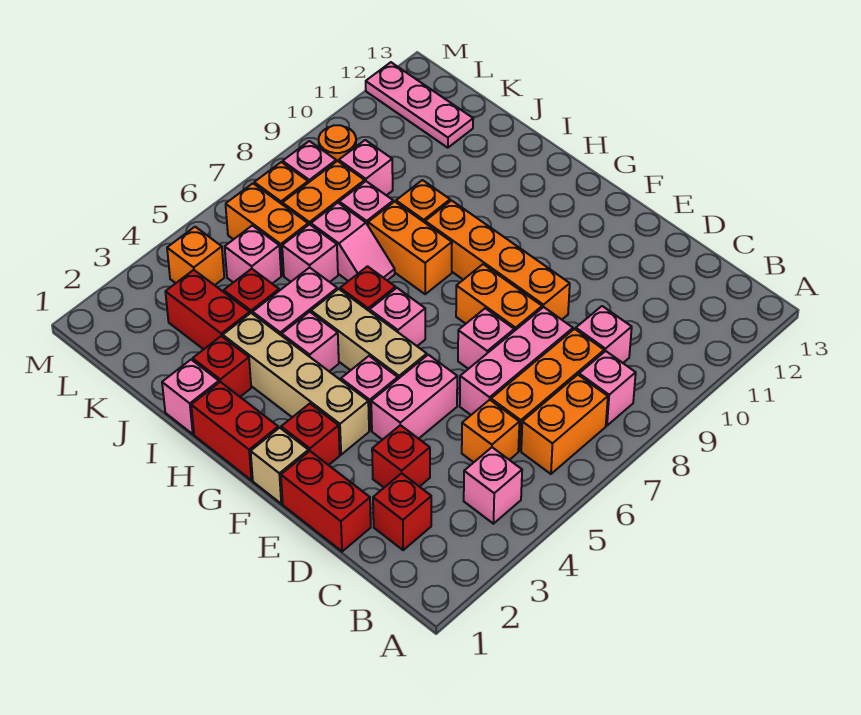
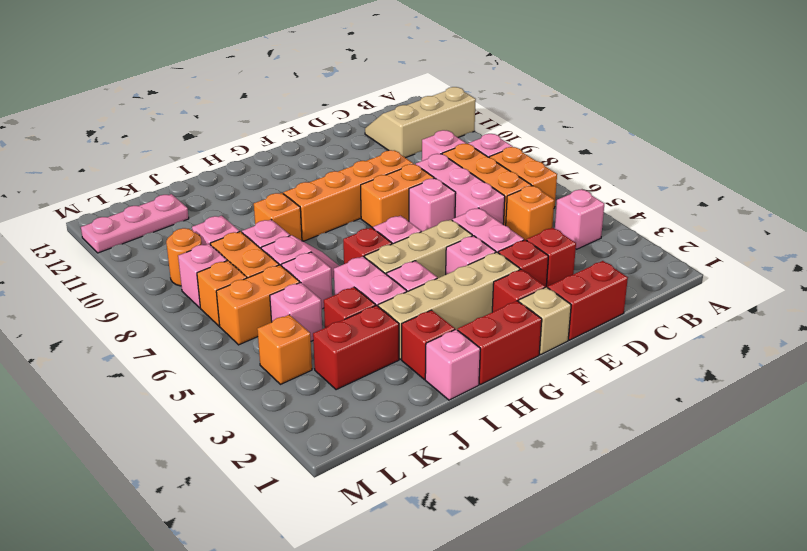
none -> tan slope A11:C12 level 1 top 11
red brick C2 level 1 -> red brick E3 level 1
orange brick H8:I8 level 1 -> none

